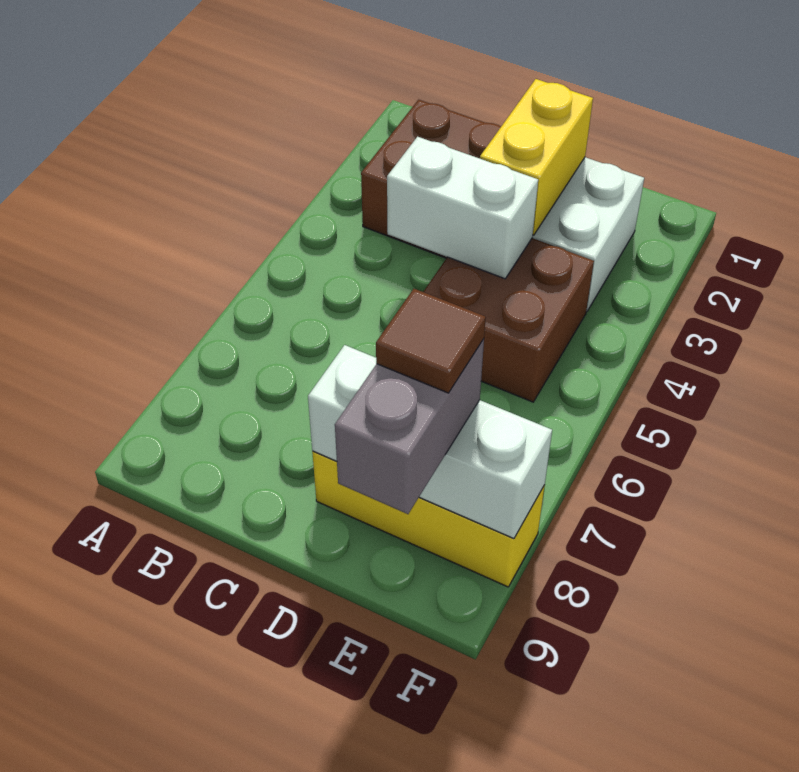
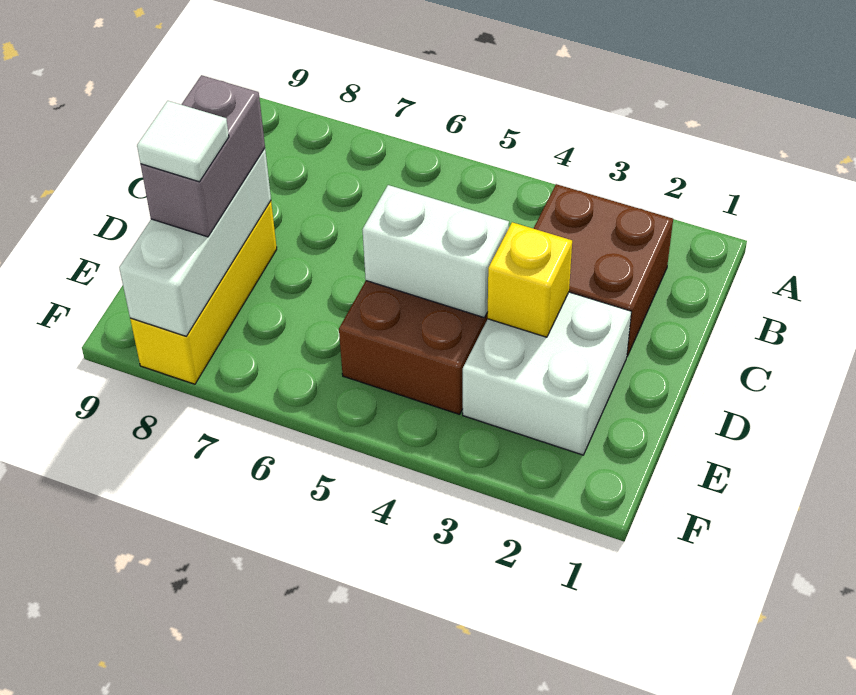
white brick C4:D4 level 2 -> white brick D4:D5 level 2
yellow brick D2:D3 level 2 -> yellow brick D3 level 2
grey brick E8:E9 level 3 -> grey brick D8:E8 level 3
brown tile E8 level 4 -> white tile E8 level 4

